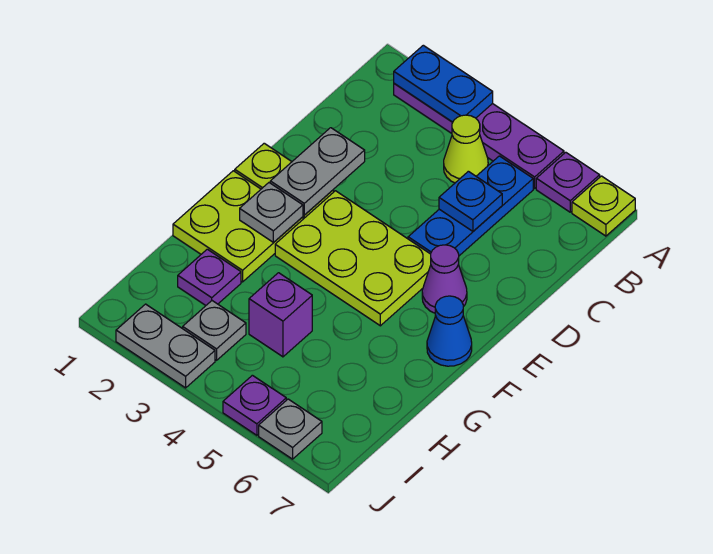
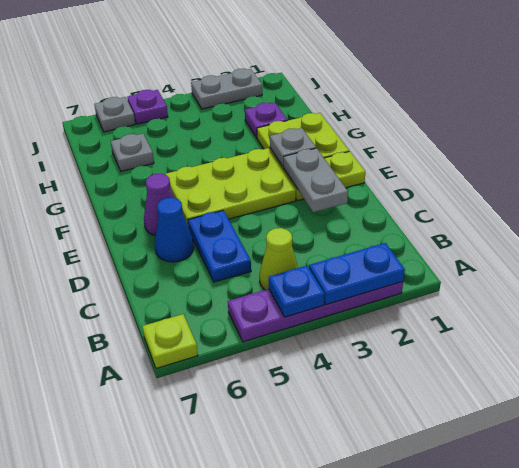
purple plate A6 level 1 -> none
blue plate B5:D5 level 1 -> blue plate C5:D5 level 1
blue plate C5 level 2 -> blue plate A4 level 2
blue cone F7 level 1 -> blue cone D6 level 1
purple brick H4 level 1 -> none
grey plate I3 level 1 -> grey plate H6 level 1

